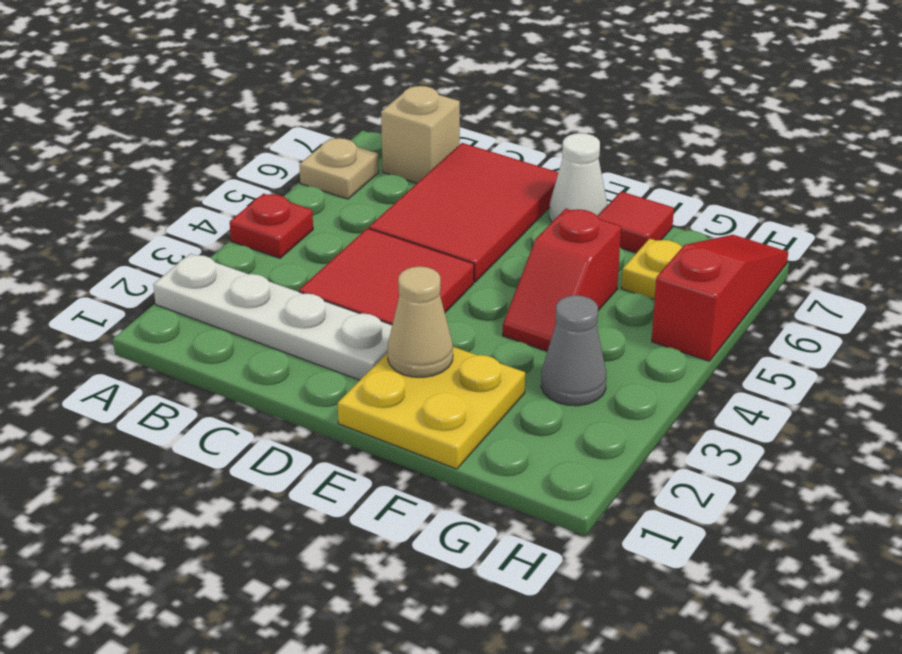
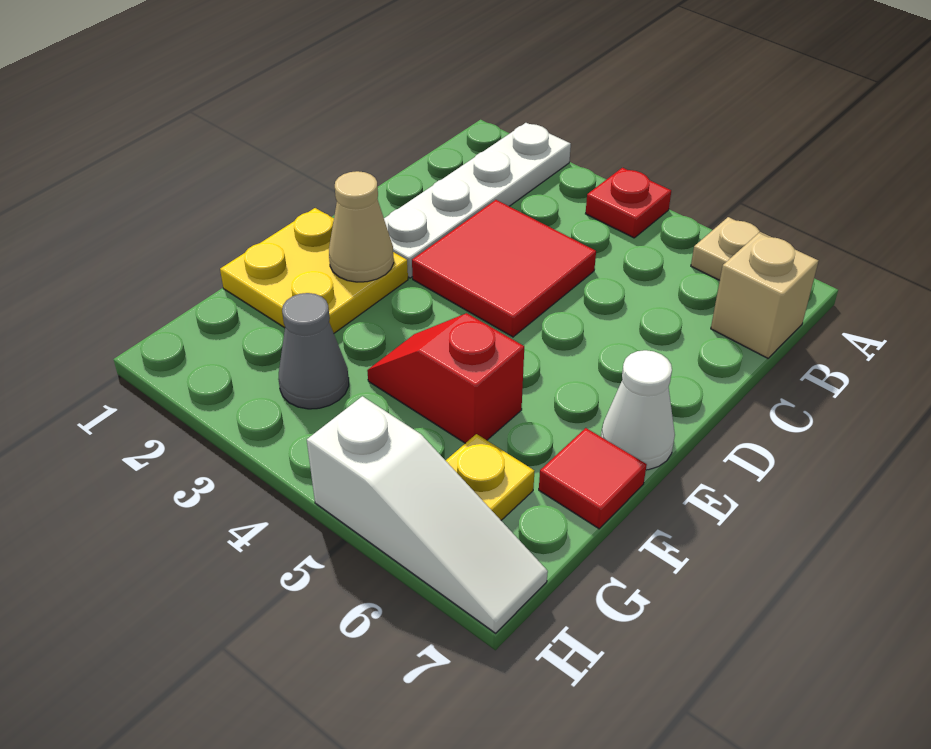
red tile C5:D7 level 1 -> none
red slope H5:H7 level 1 top 5 -> white slope H5:H7 level 1 top 5

